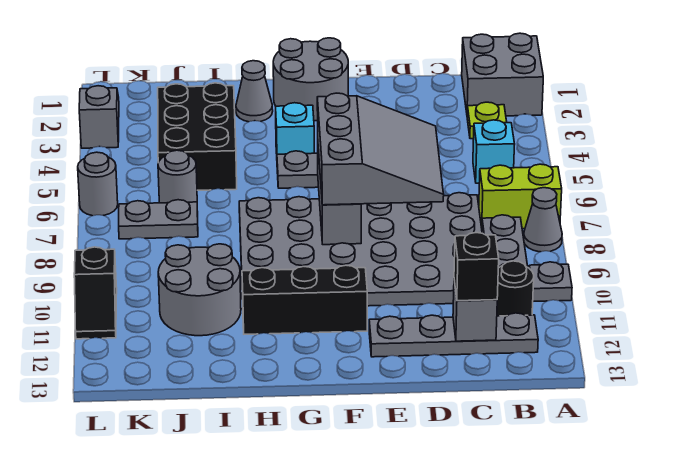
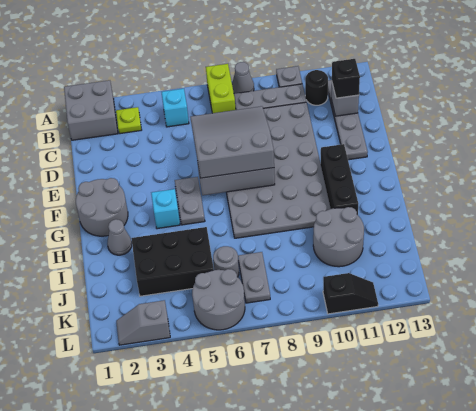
grey round brick L6 level 1 -> grey round brick K5:L6 level 1

